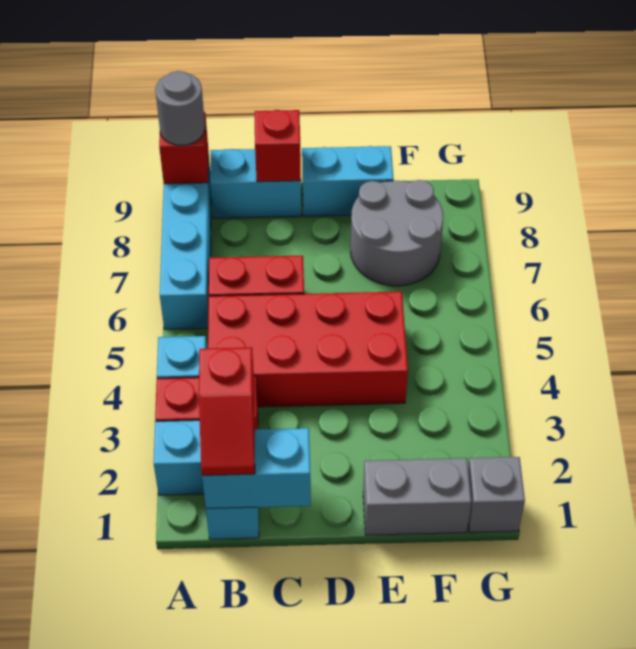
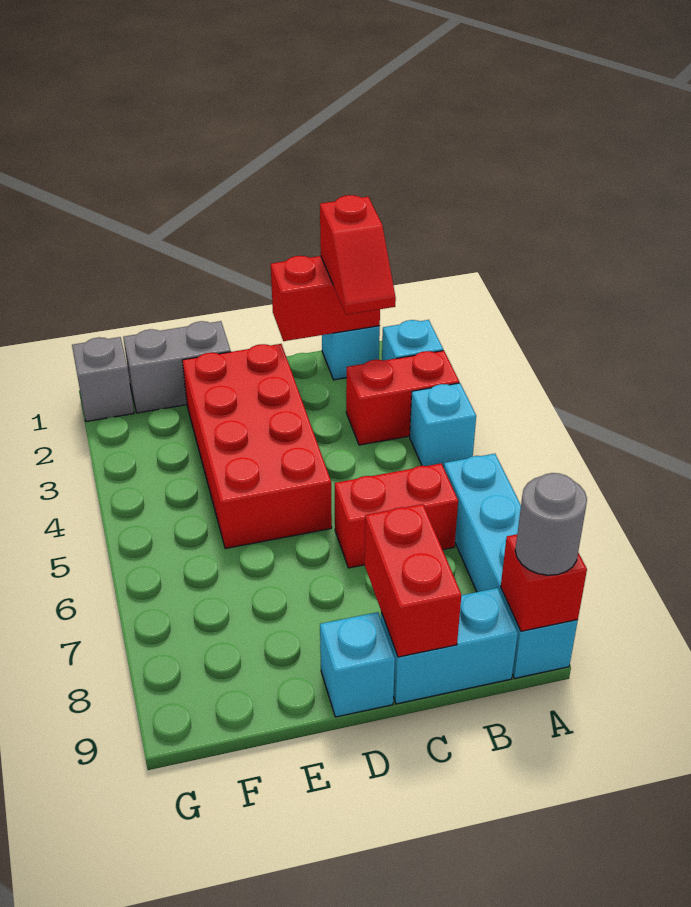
cyan brick B1:C1 level 2 -> red brick B1:C1 level 2
red slope B1:B2 level 3 top 2 -> red slope B1:B2 level 3 top 1
red brick B4:E5 level 1 -> red brick D2:E5 level 1
red brick C9 level 2 -> red brick C8:C9 level 2
cyan brick D9:E9 level 1 -> cyan brick D9 level 1
grey round brick E7:F8 level 1 -> none

